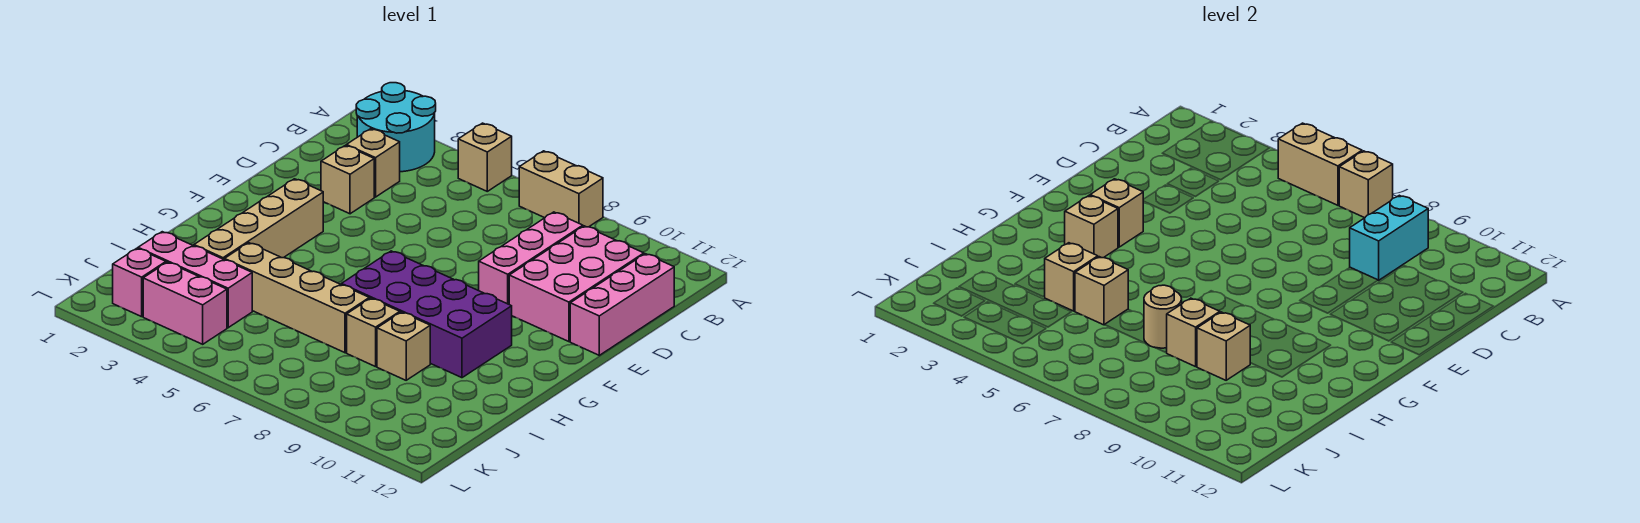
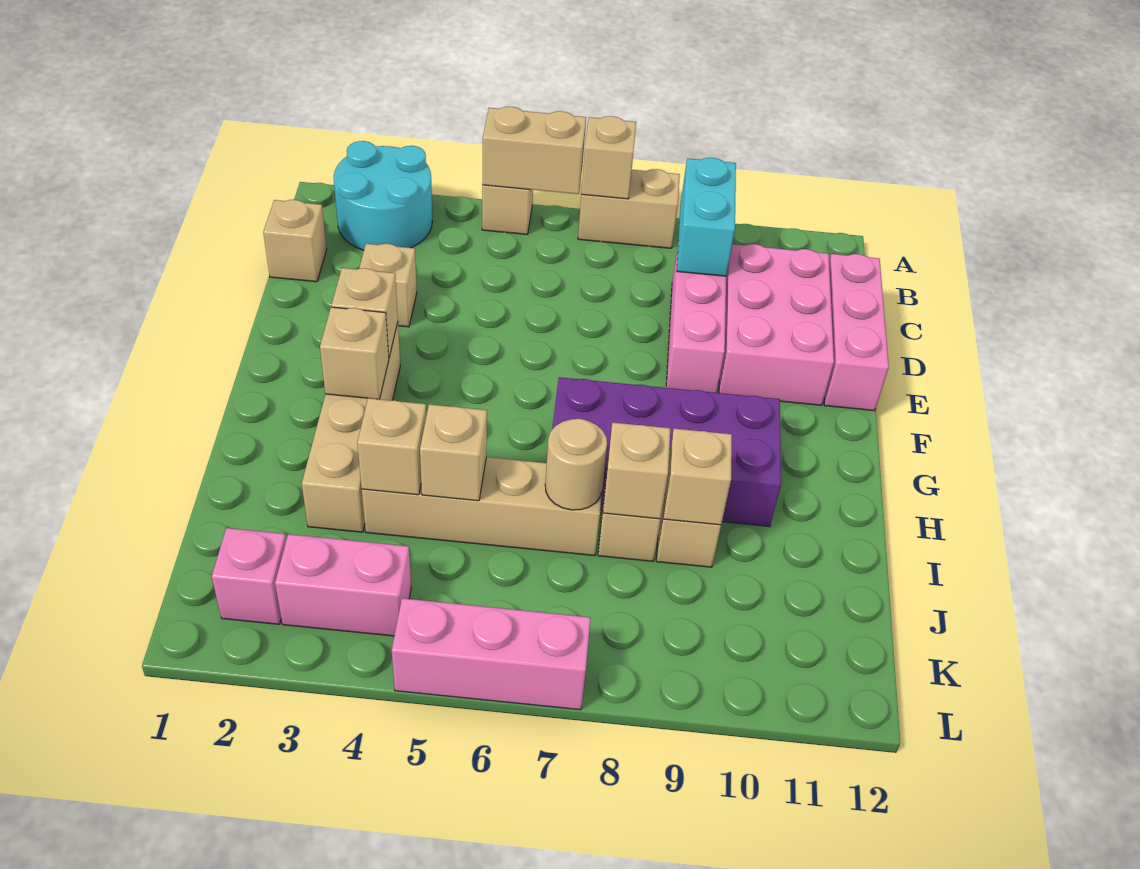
tan brick C3 level 1 -> tan brick C1 level 1
pink brick J2:J4 level 1 -> pink brick L5:L7 level 1

